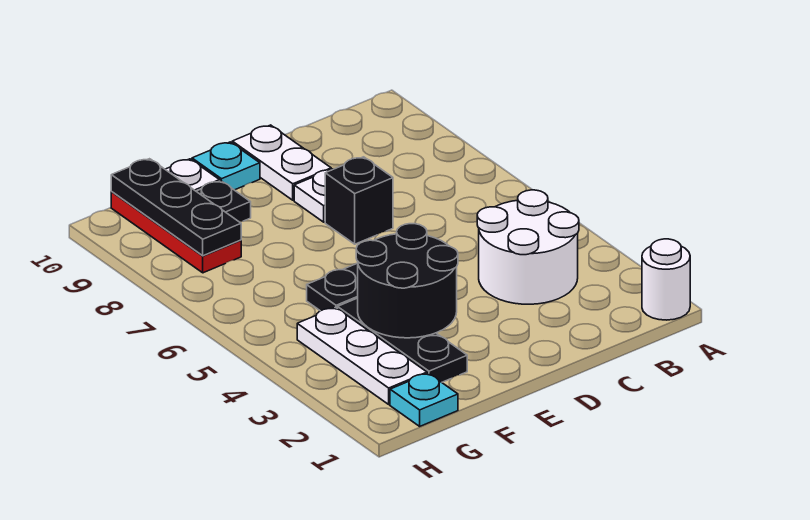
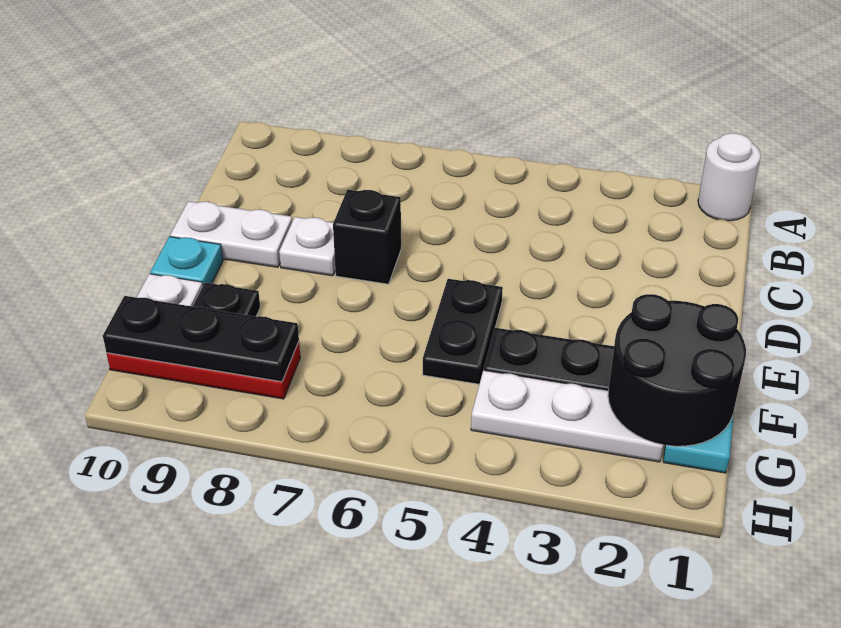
white round brick B3:C4 level 1 -> none
black round brick E3:F4 level 2 -> black round brick F1:G2 level 2

